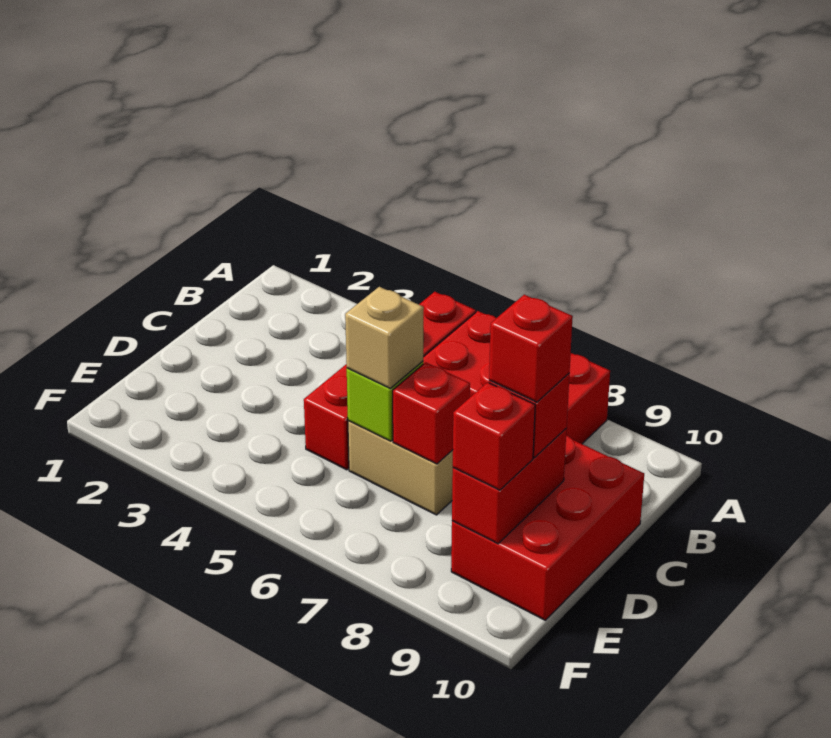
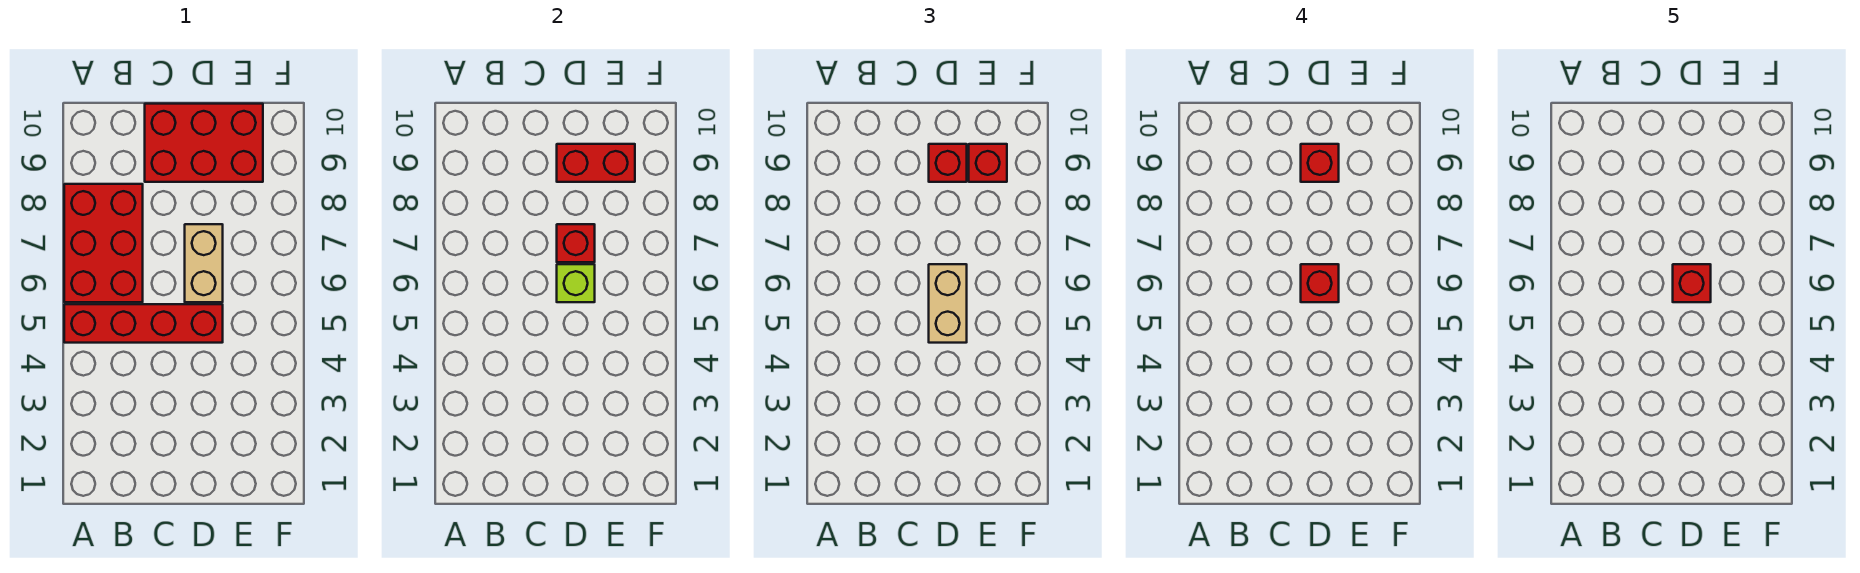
tan brick D6 level 3 -> tan brick D5:D6 level 3
none -> red brick D6 level 4
none -> red brick D6 level 5

